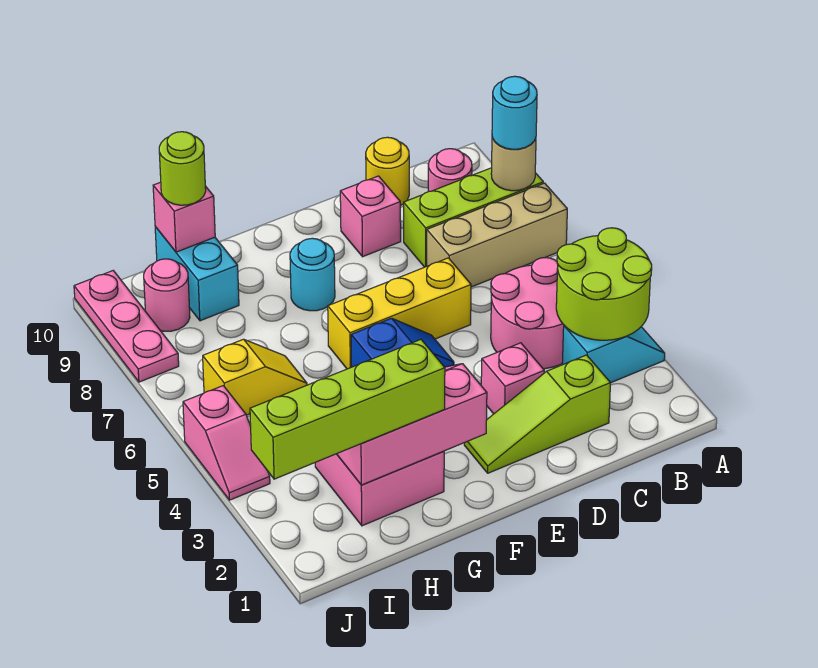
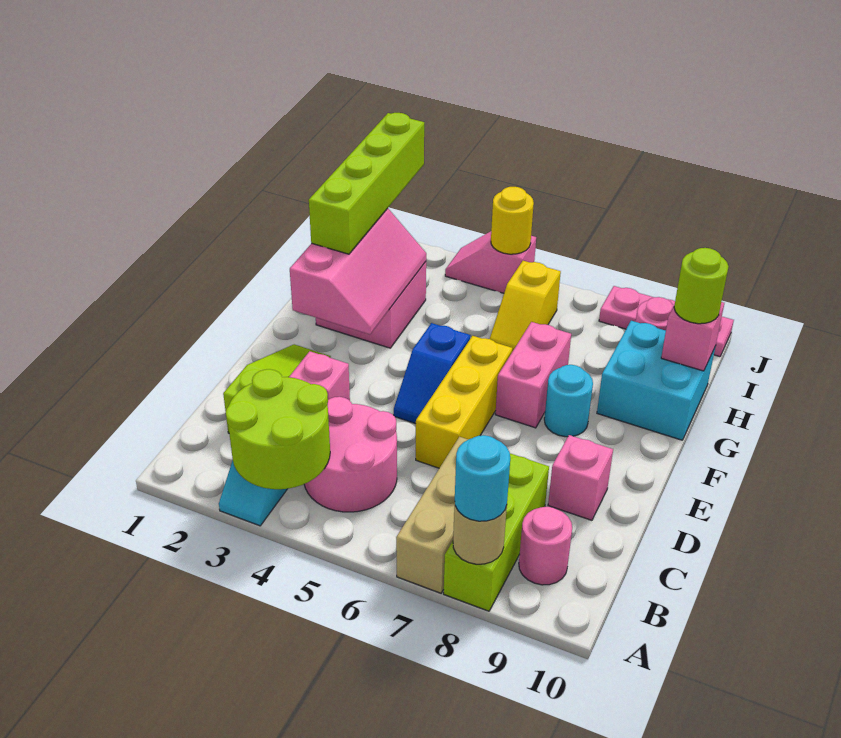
yellow round brick C10 level 1 -> yellow round brick J5 level 2
none -> pink brick F7:G7 level 1
cyan brick H9:H10 level 1 -> cyan brick G9:H10 level 1

